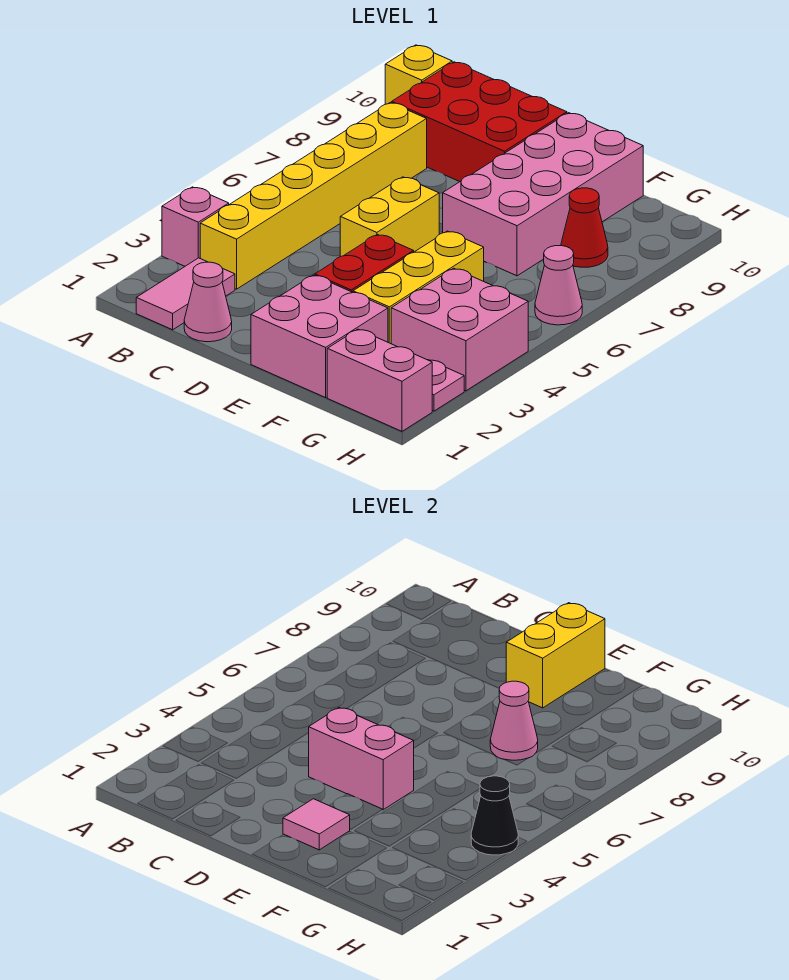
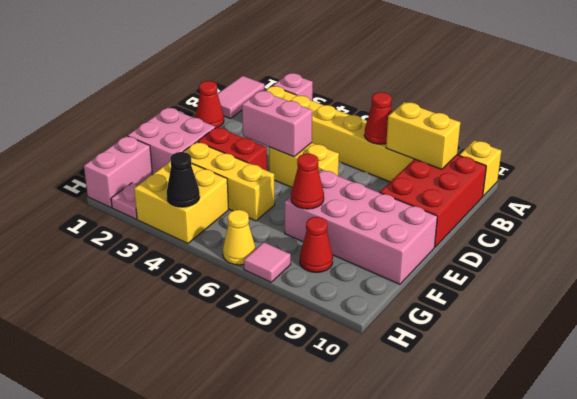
pink tile B1:B2 level 1 -> pink tile A1:B1 level 1
none -> red cone B7 level 2
pink cone C1 level 1 -> red cone C1 level 1
pink brick D4:E4 level 2 -> pink brick D4:D5 level 2
pink tile E2 level 2 -> pink tile H7 level 1
yellow brick E9:E10 level 2 -> yellow brick B8:B9 level 2
pink cone F7 level 2 -> red cone F7 level 2
pink brick G3:H4 level 1 -> yellow brick G3:H4 level 1
pink cone H6 level 1 -> yellow cone H6 level 1

